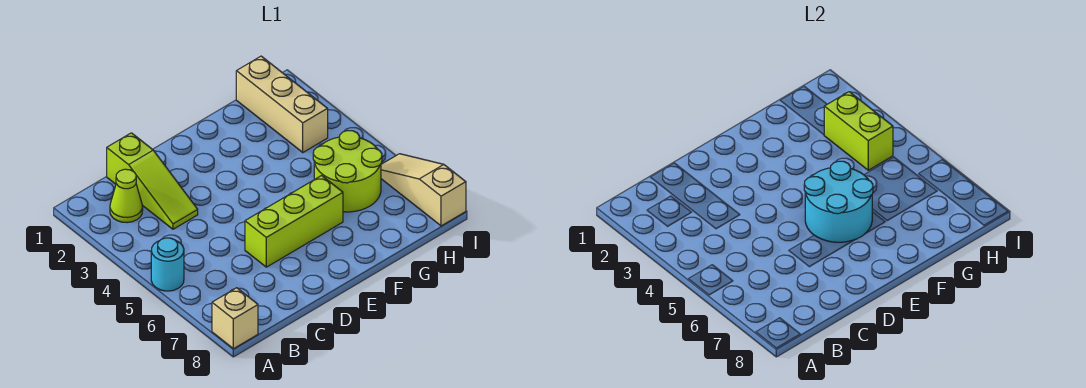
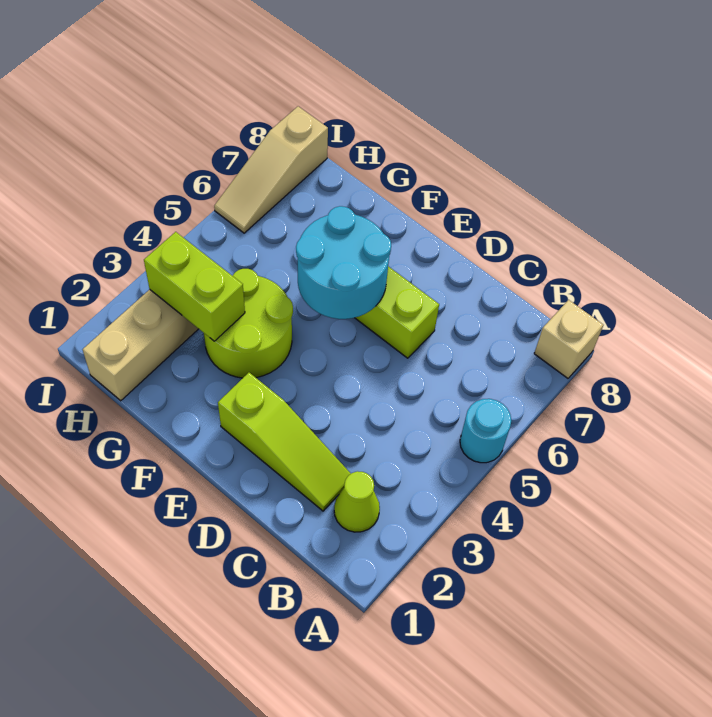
lime slope C1:C3 level 1 top 1 -> lime slope C2:E2 level 1 top E
lime round brick G5:H6 level 1 -> lime round brick F3:G4 level 1
lime brick H3:H4 level 2 -> lime brick G3:H3 level 2

